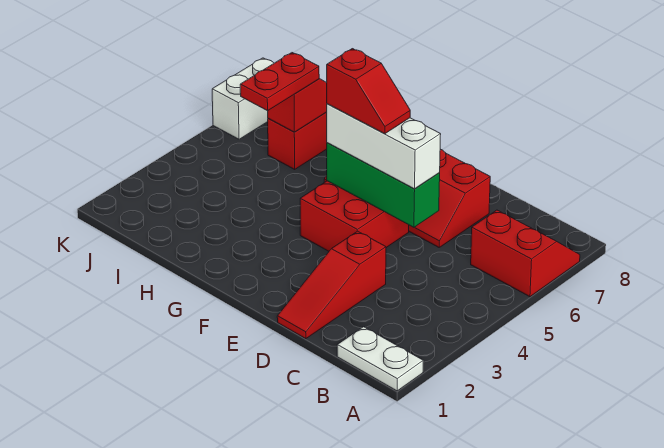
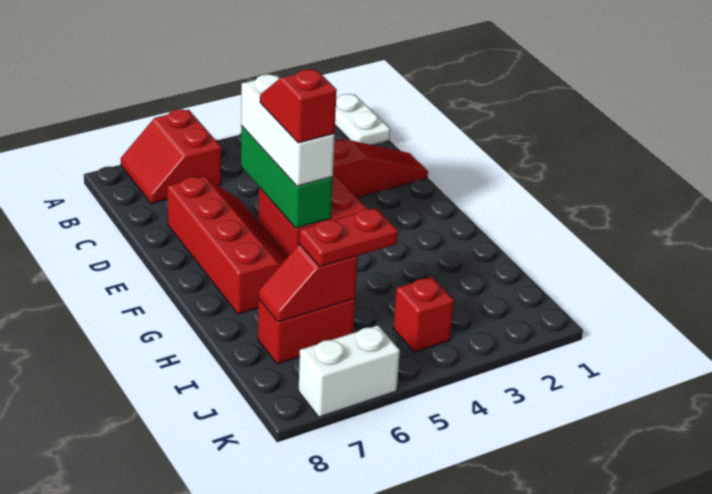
none -> red brick J4 level 1

